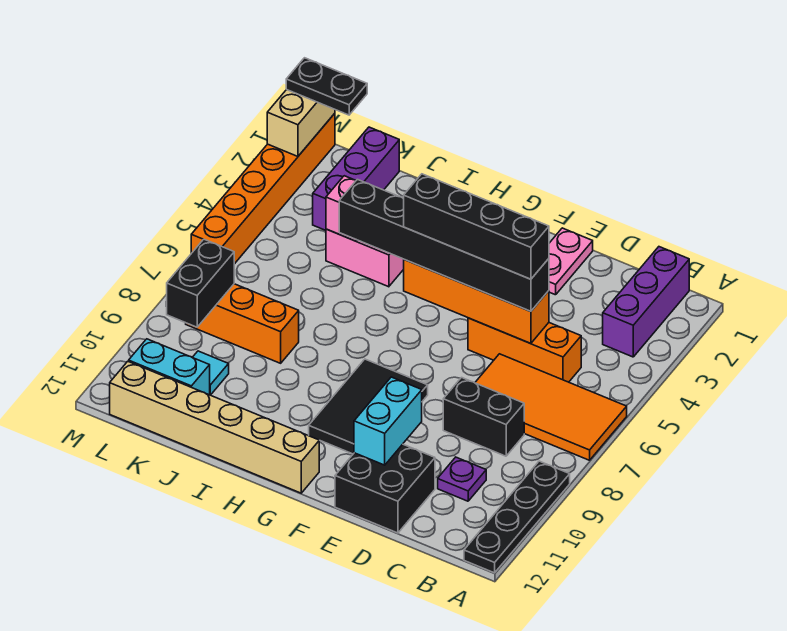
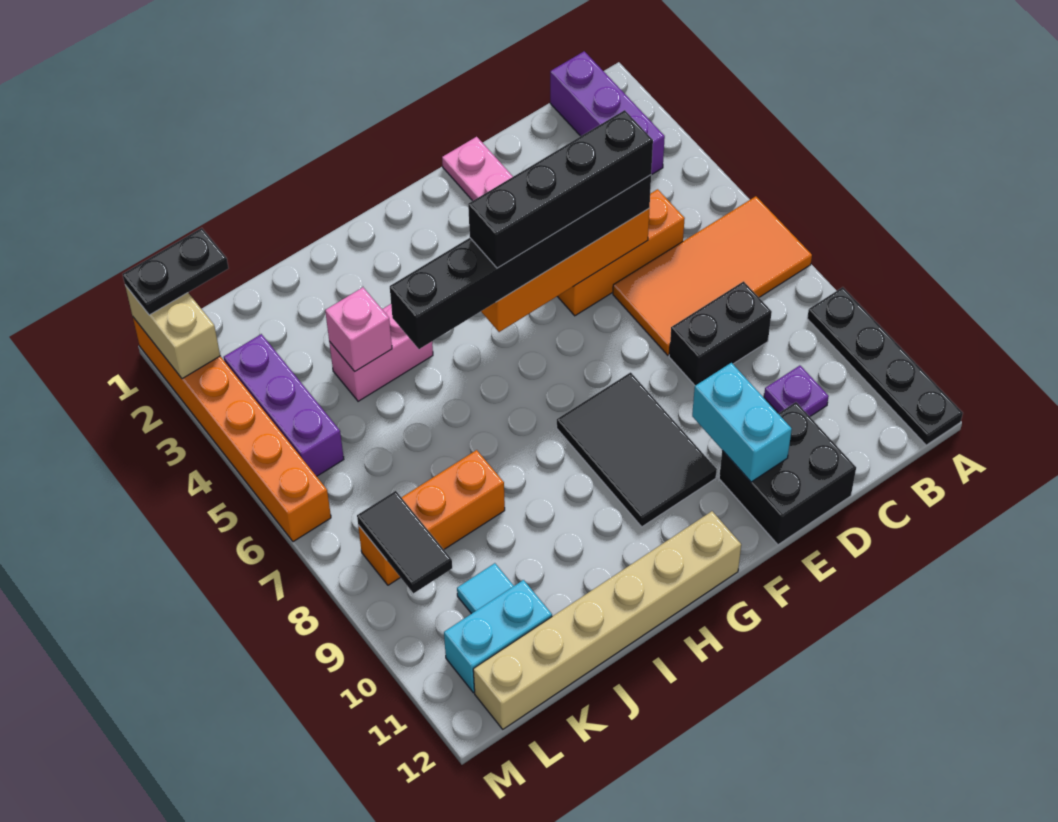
purple brick K1:K3 level 1 -> purple brick L3:L5 level 1
black brick L8:L9 level 2 -> black tile L8:L9 level 2

